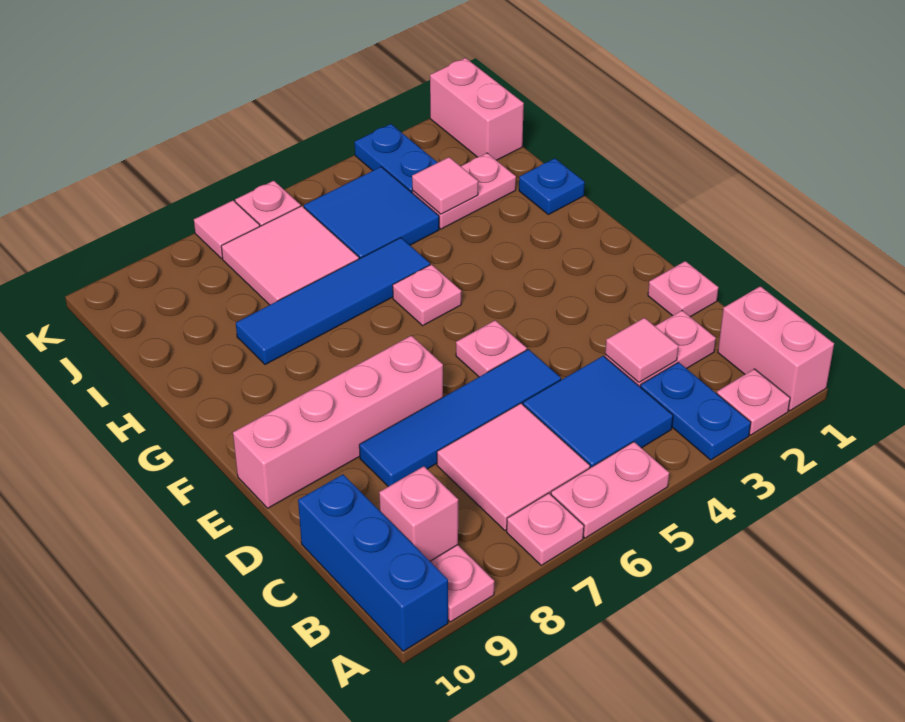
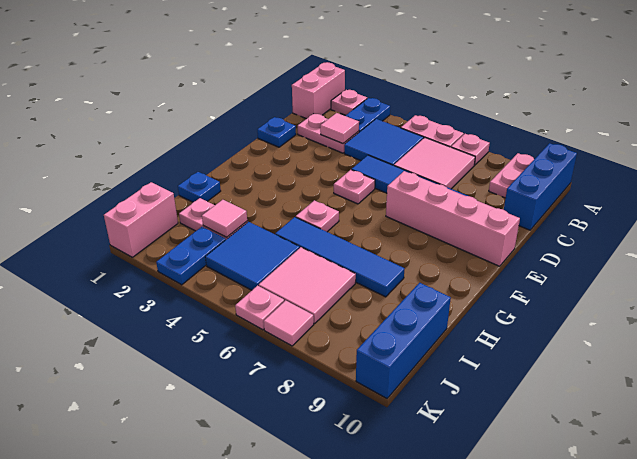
pink brick B9 level 2 -> none
pink plate D1 level 1 -> blue plate D1 level 1
none -> blue brick I10:K10 level 1

